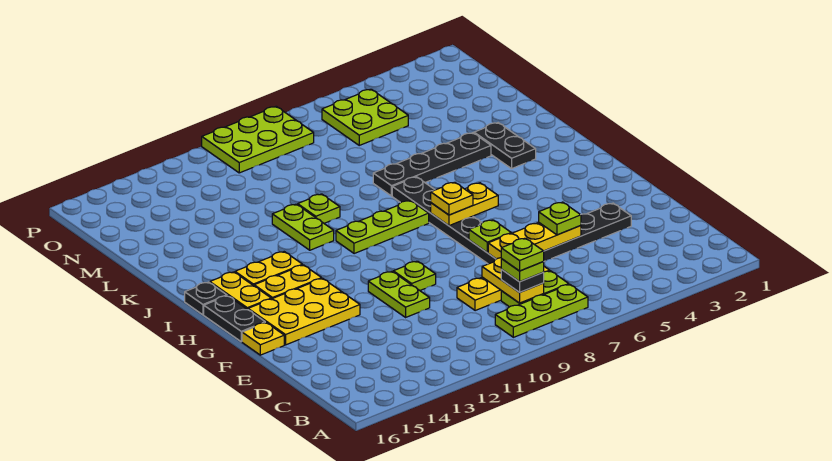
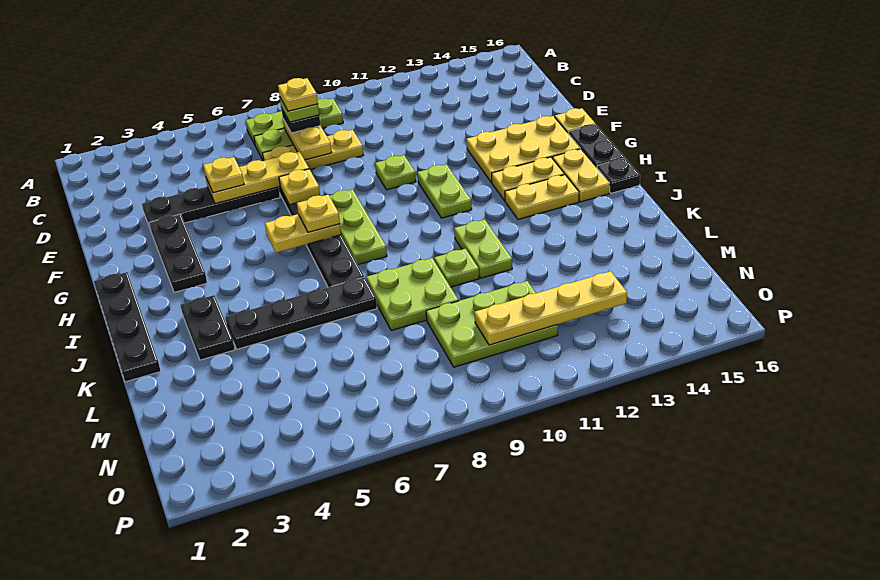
lime plate C8 level 5 -> yellow plate C8 level 5
lime plate E5 level 3 -> yellow plate E5 level 3
lime plate E11:F11 level 1 -> lime plate G11:H11 level 1
none -> black plate F3:H3 level 1
lime plate F7 level 2 -> yellow plate F7 level 2
none -> black plate H1:K1 level 1
lime plate I8:I10 level 1 -> lime plate G8:I8 level 1
lime plate N5:O6 level 1 -> lime plate K8:L9 level 1
none -> yellow plate N10:N13 level 2
lime plate O8:P10 level 1 -> lime plate M9:N11 level 1

